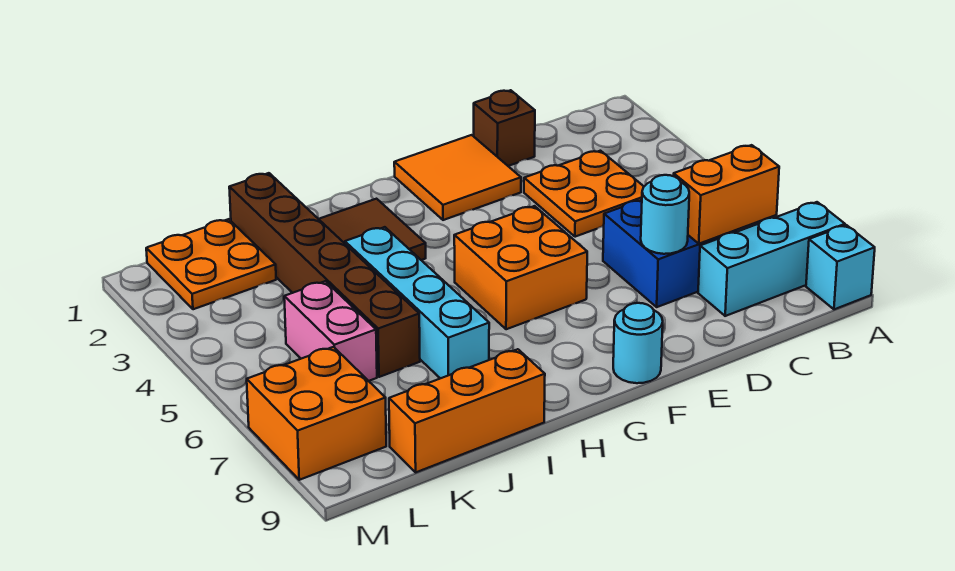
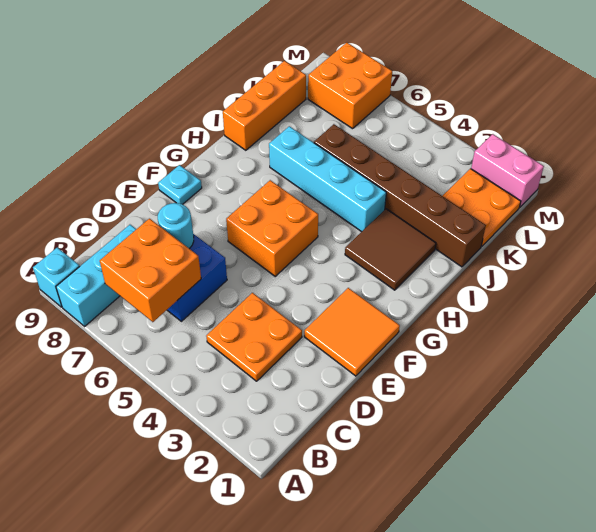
orange brick B7:C7 level 2 -> orange brick B6:C7 level 2
brown brick D1 level 1 -> none
cyan round brick F9 level 1 -> cyan plate F9 level 1
pink brick K5:K6 level 1 -> pink brick M1:M2 level 1

